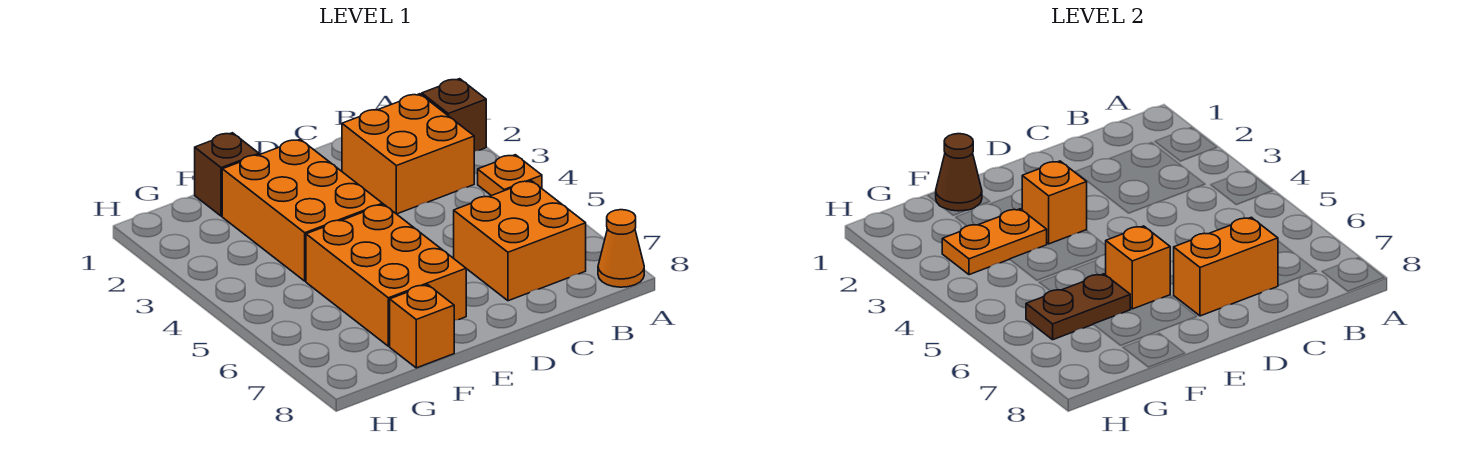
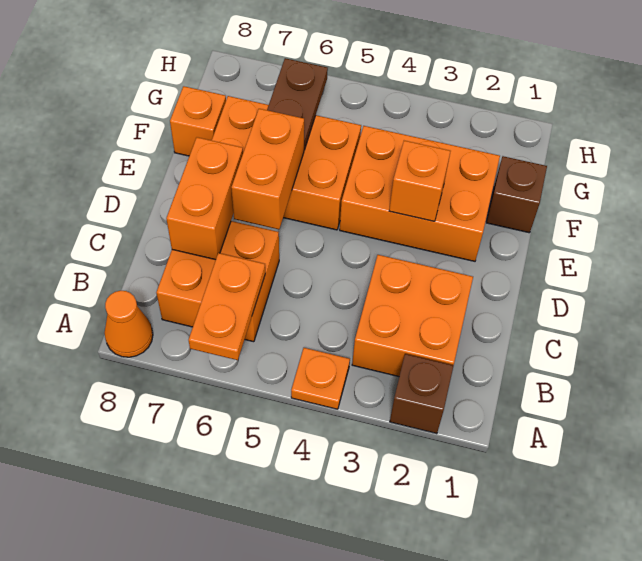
orange brick E6 level 2 -> orange brick D6:E6 level 2
brown cone F1 level 2 -> none
orange plate F3:G3 level 2 -> orange plate A6:B6 level 2

